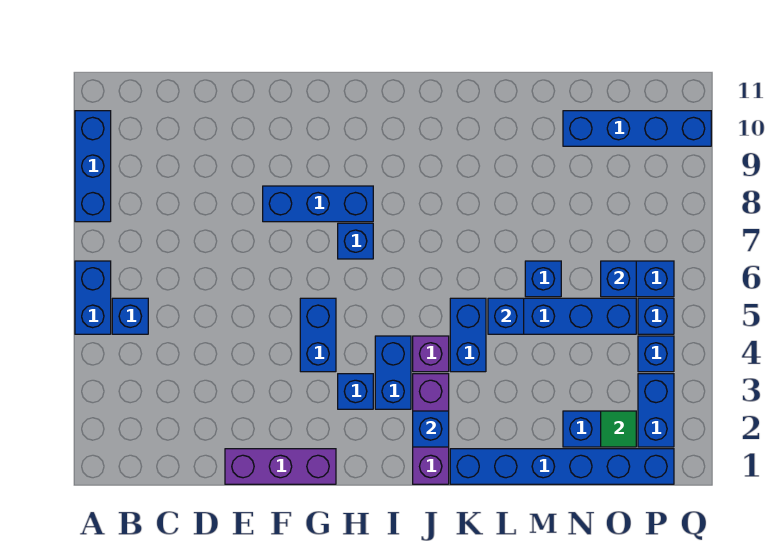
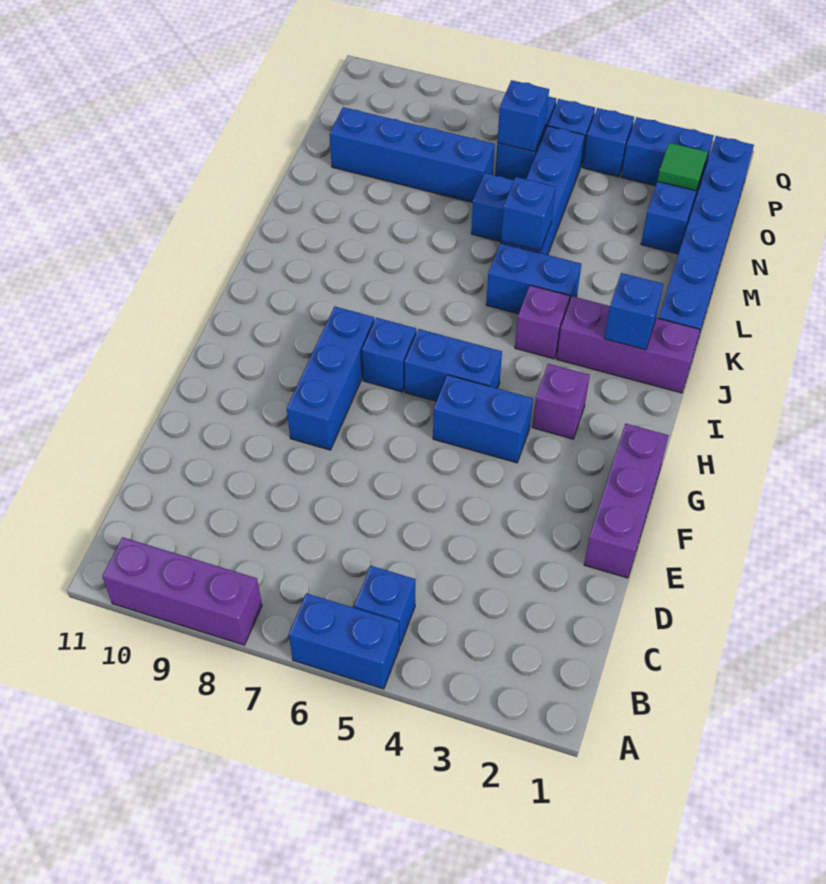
blue brick A8:A10 level 1 -> purple brick A8:A10 level 1
blue brick H3 level 1 -> purple brick H3 level 1
blue brick I3:I4 level 1 -> blue brick H5:H6 level 1
blue brick N10:Q10 level 1 -> blue brick N7:N10 level 1

